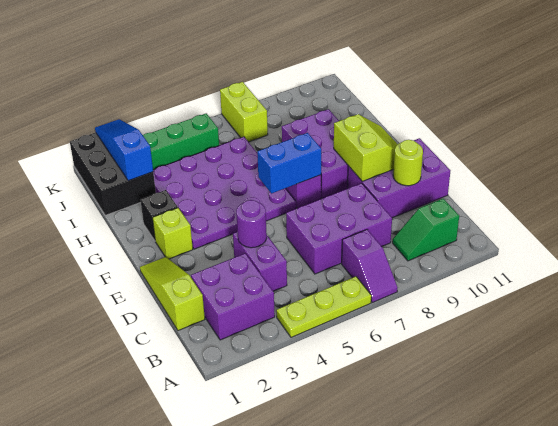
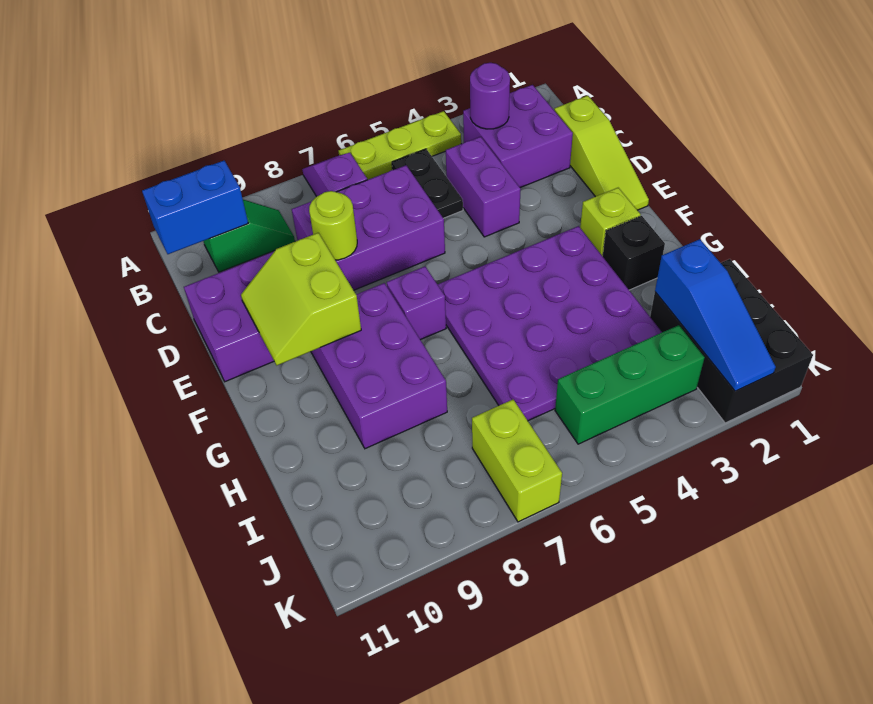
none -> black plate B5:C5 level 1
purple round brick D4 level 2 -> purple round brick B3 level 2
lime round brick D10 level 2 -> lime round brick D8 level 2
blue brick F6:F7 level 2 -> blue brick B10:B11 level 2

